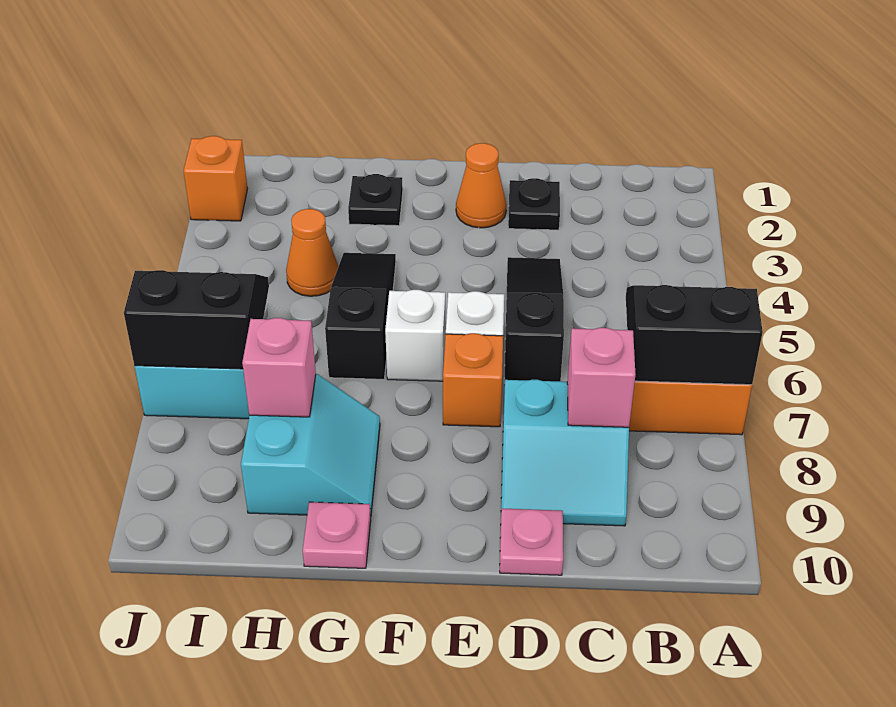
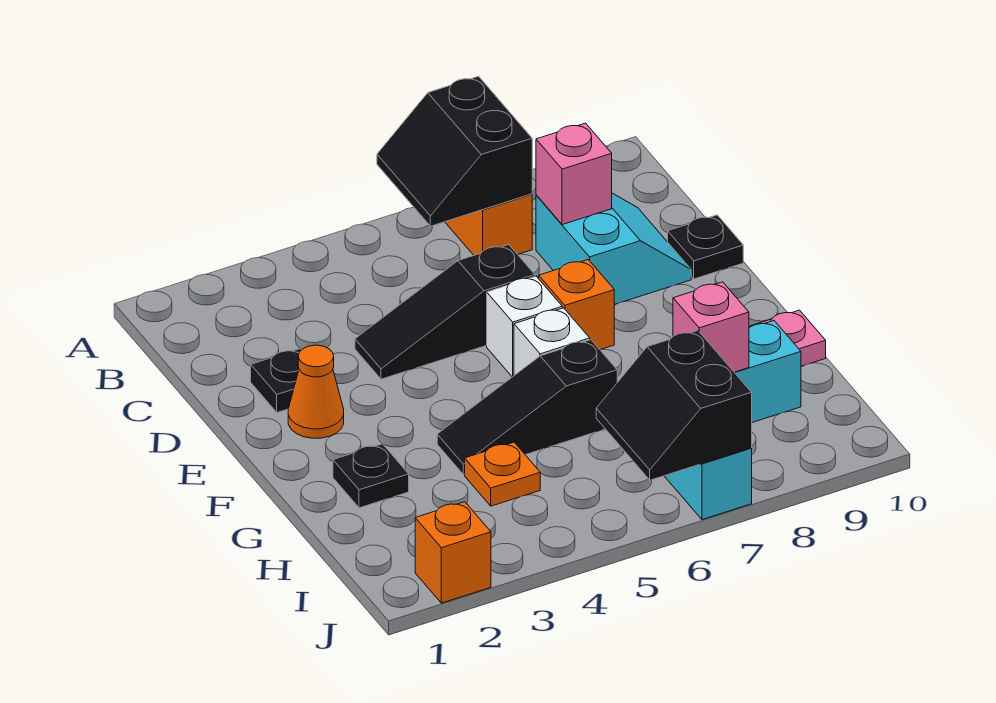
pink plate D10 level 1 -> black plate D10 level 1
orange cone H4 level 1 -> orange plate H4 level 1

